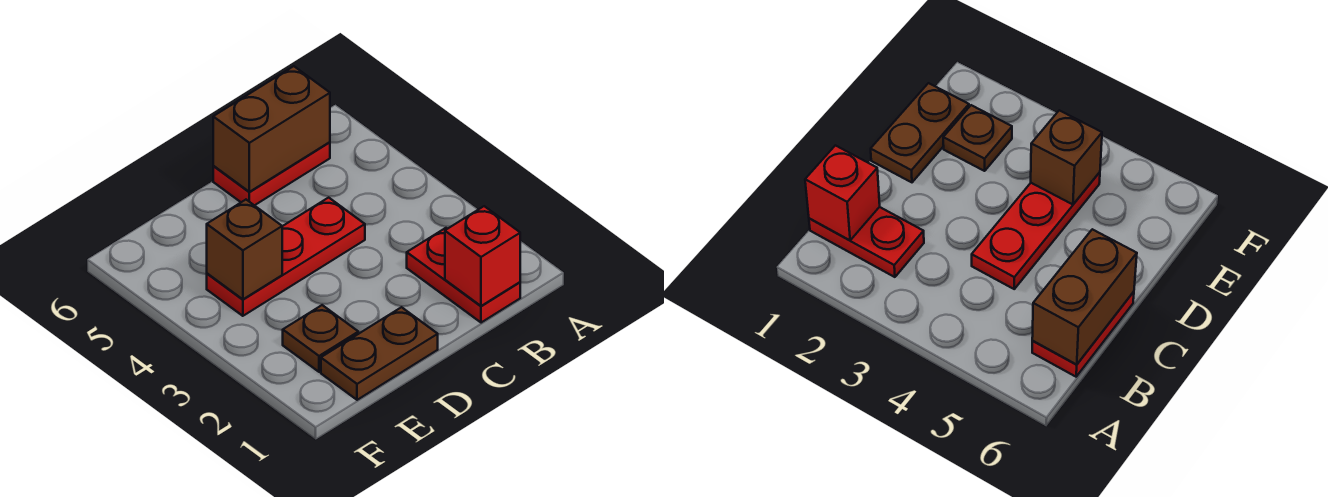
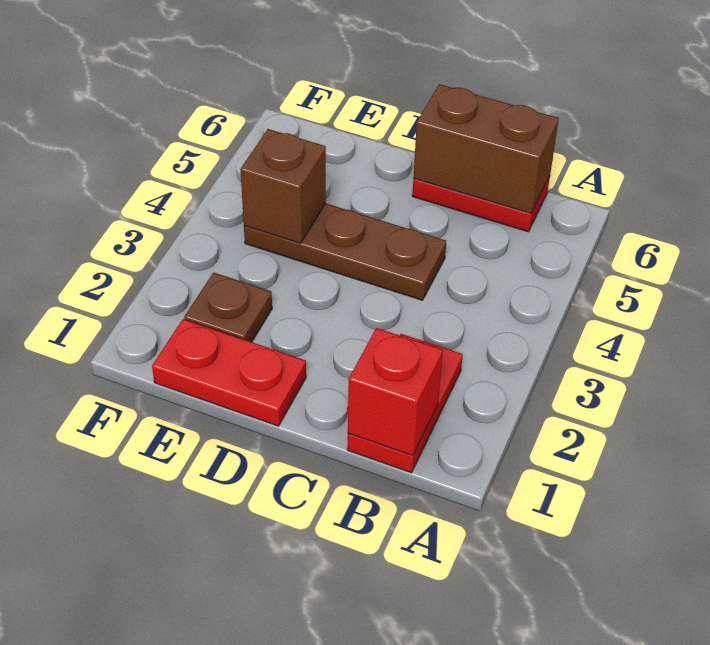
red plate C4:E4 level 1 -> brown plate C4:E4 level 1
brown plate D1:E1 level 1 -> red plate D1:E1 level 1

